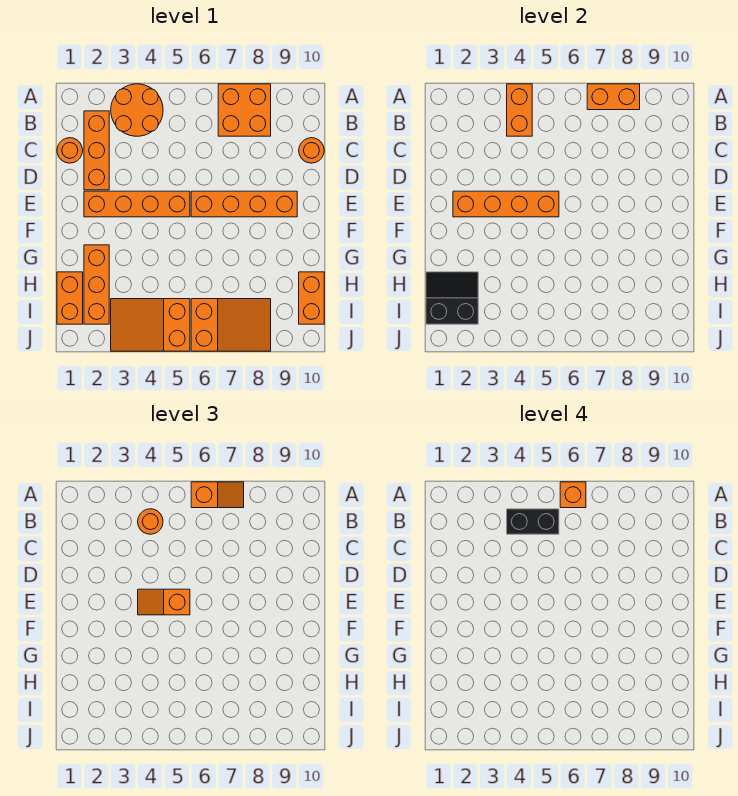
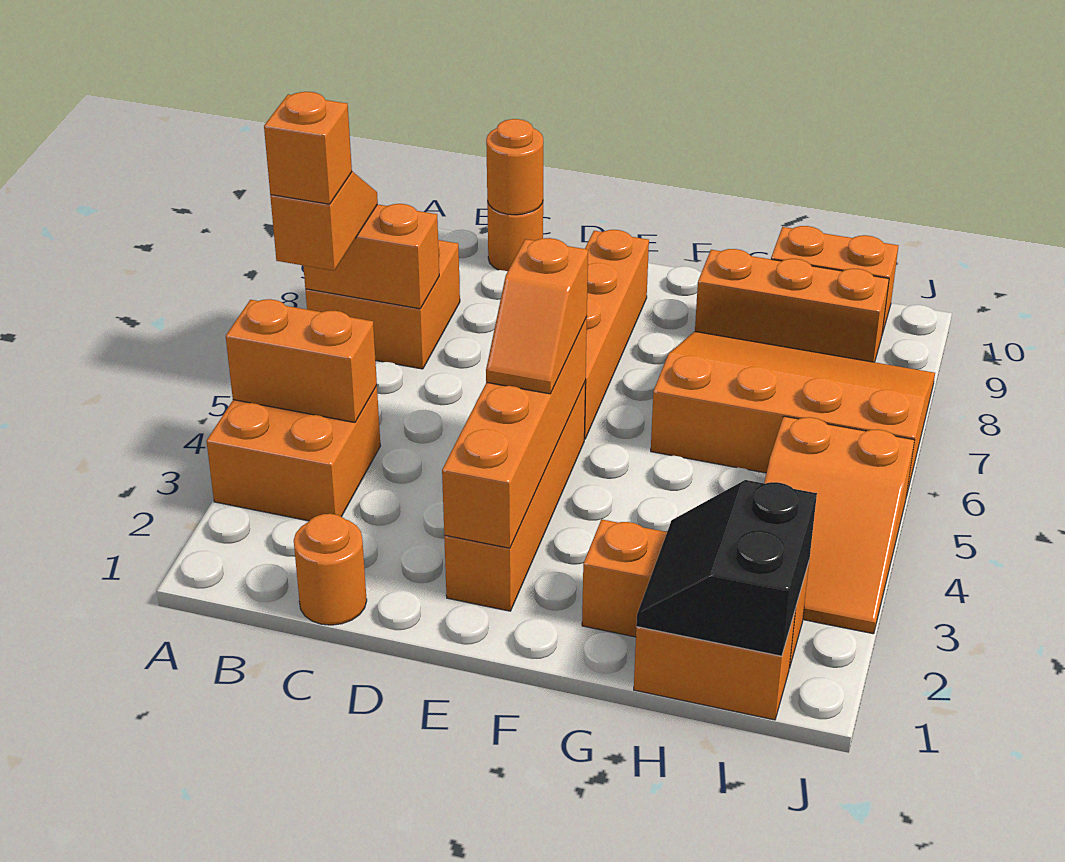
orange round brick A3:B4 level 1 -> orange brick A3:B4 level 1
orange brick A7:A8 level 2 -> orange brick A7:B7 level 2
orange brick B2:D2 level 1 -> orange brick G9:I9 level 1
orange round brick B4 level 3 -> orange round brick C10 level 2
black brick B4:B5 level 4 -> none
orange slope I6:J8 level 1 top 6 -> orange slope G6:J8 level 1 top 6

